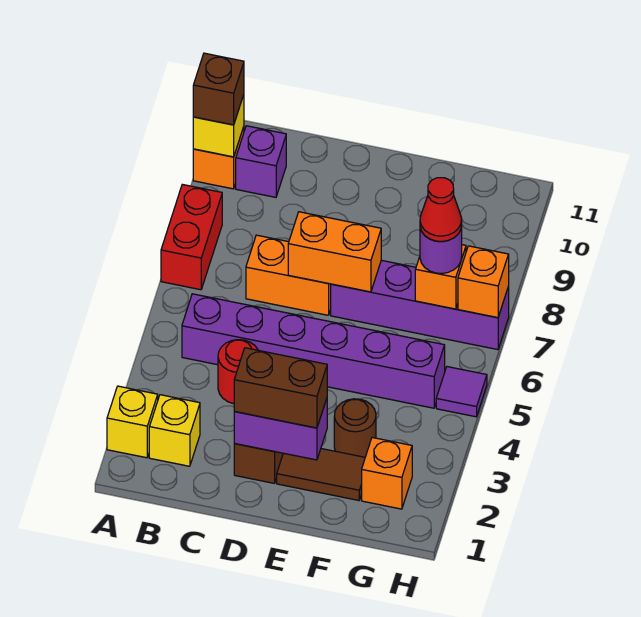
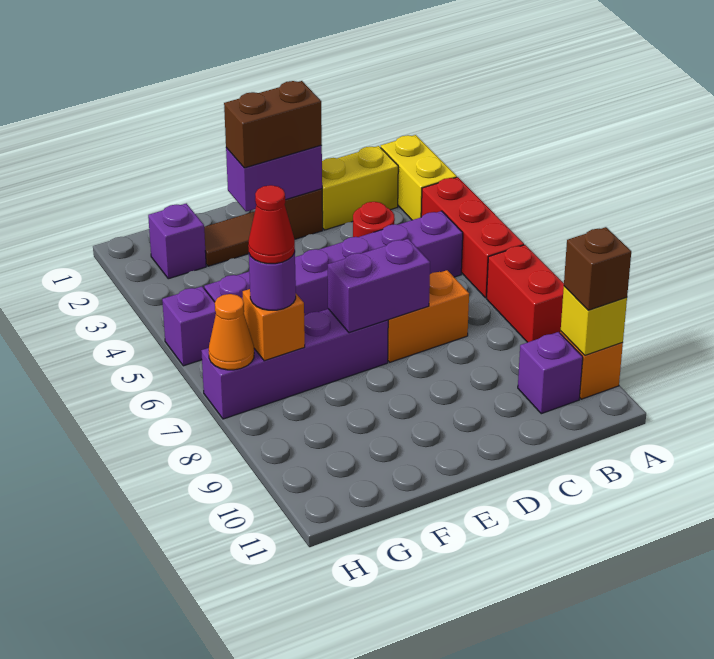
yellow brick A2 level 1 -> yellow brick A2:A3 level 1
none -> red brick A4:A6 level 1
yellow brick B2 level 1 -> yellow brick B2:C2 level 1
orange brick D7:E7 level 2 -> purple brick D7:E7 level 2
brown round brick F3 level 1 -> none
orange brick G2 level 1 -> purple brick G2 level 1
purple tile H5 level 1 -> purple brick H5 level 1
orange brick H7 level 2 -> orange cone H7 level 2

